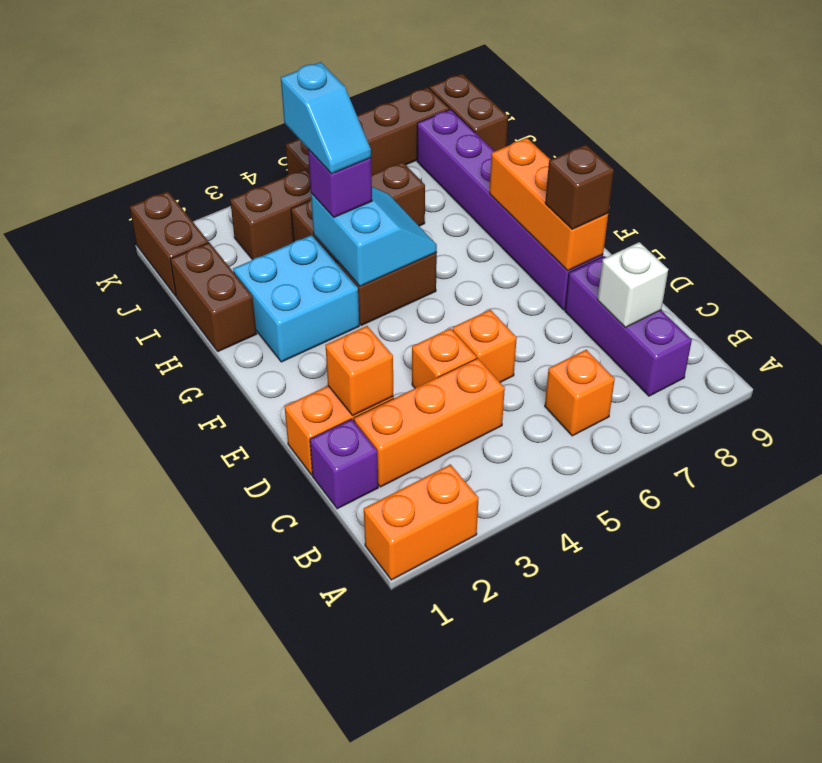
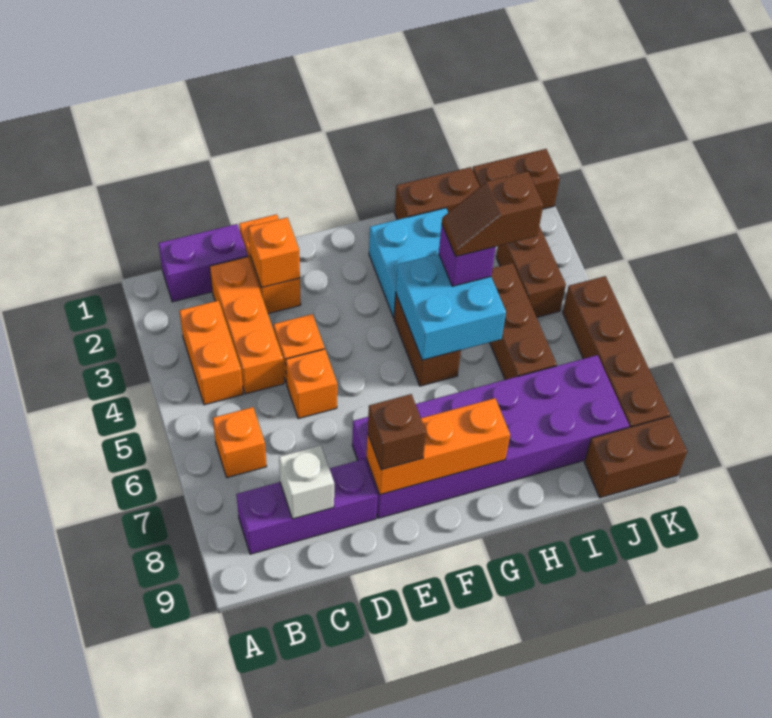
orange brick A1:A2 level 1 -> orange brick B3:B4 level 1
purple brick C1 level 1 -> purple brick B1:C1 level 1
purple brick E8:J8 level 1 -> purple brick E7:J8 level 1
cyan slope G4:H5 level 2 top 4 -> cyan brick G4:H5 level 2
cyan slope H4:I4 level 4 top I -> brown slope H4:I4 level 4 top I

